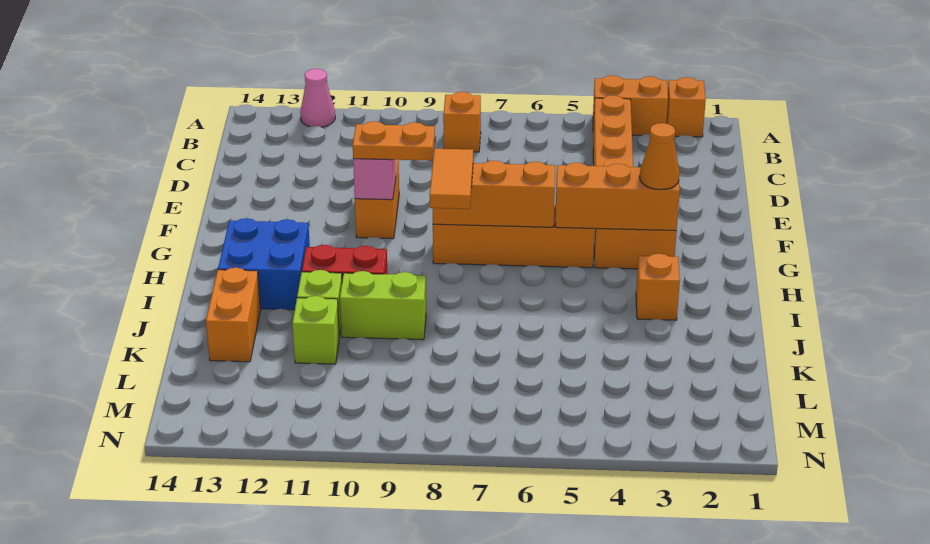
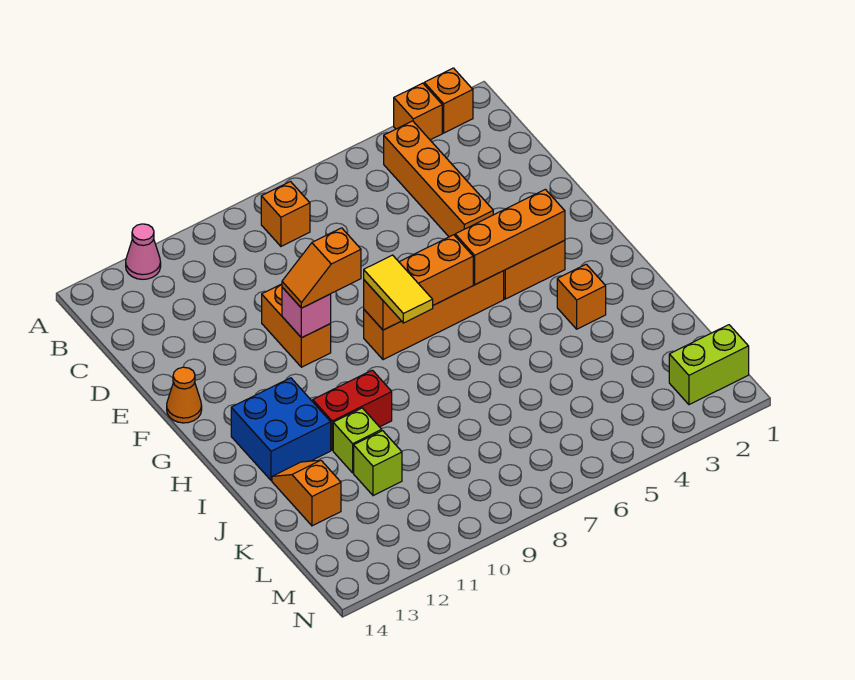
orange brick A3:A4 level 1 -> orange brick A3 level 1
orange plate F9:F10 level 3 -> orange slope F9:F10 level 3 top 9
orange cone G3 level 3 -> orange cone F14 level 1
orange tile G8:H8 level 3 -> yellow tile G8:H8 level 3
lime brick J9:J10 level 1 -> lime brick M1:M2 level 1
orange brick J13:K13 level 1 -> orange slope J13:K13 level 1 top K

